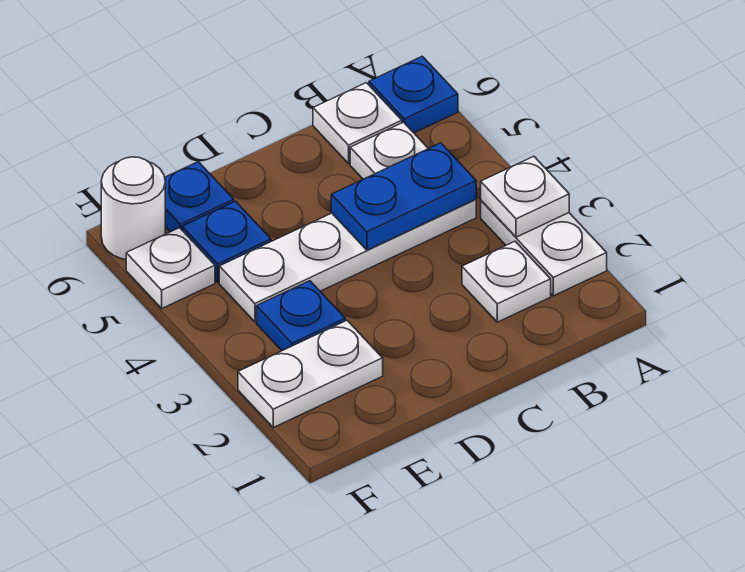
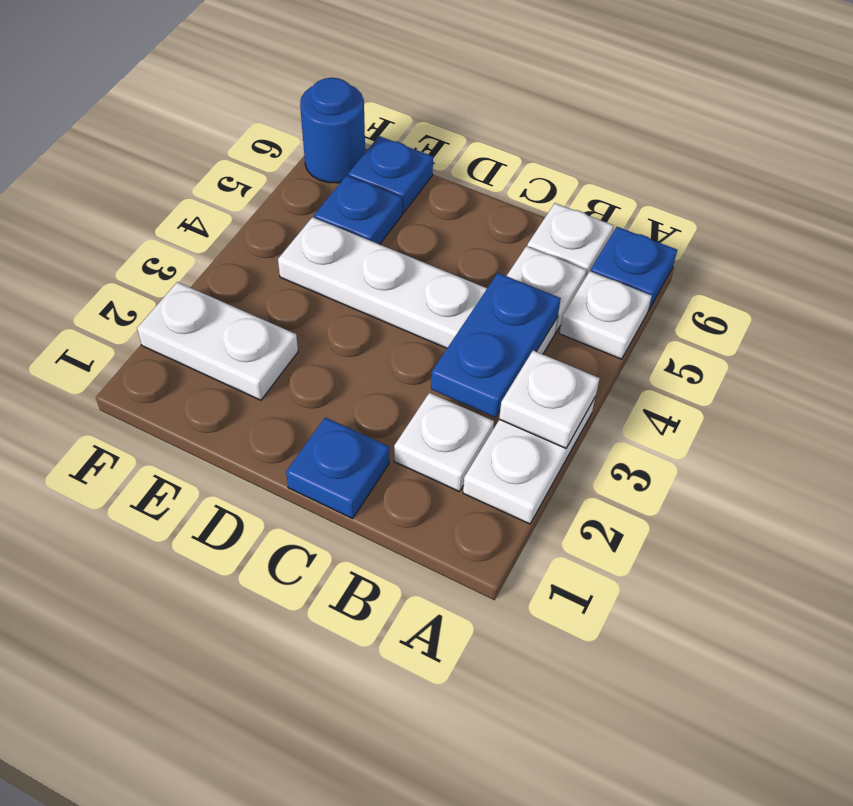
blue plate B4:C4 level 2 -> blue plate B3:B4 level 2
blue plate E3 level 1 -> blue plate C1 level 1
white plate F5 level 1 -> white plate A5 level 1
white round brick F6 level 1 -> blue round brick F6 level 1

